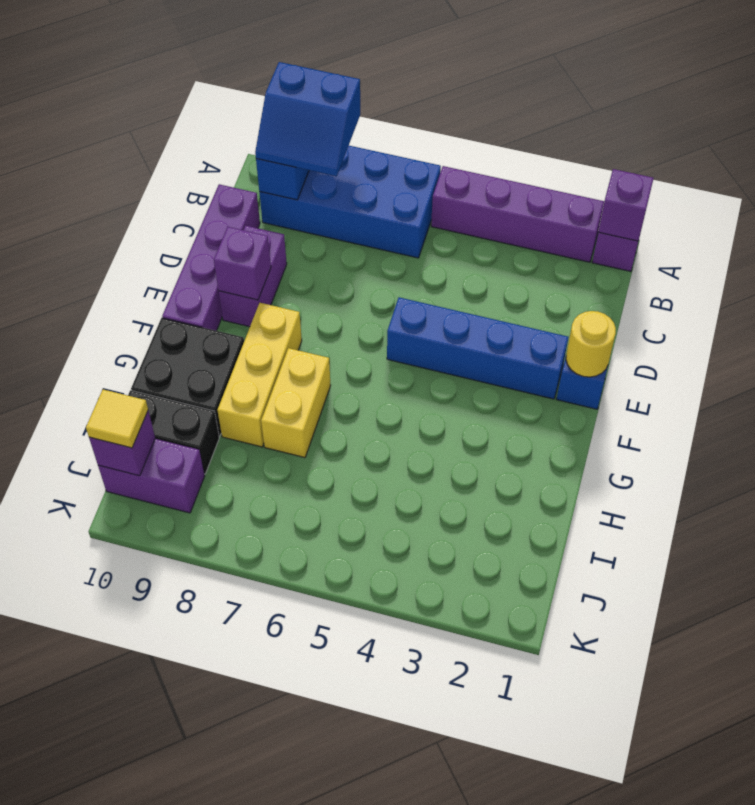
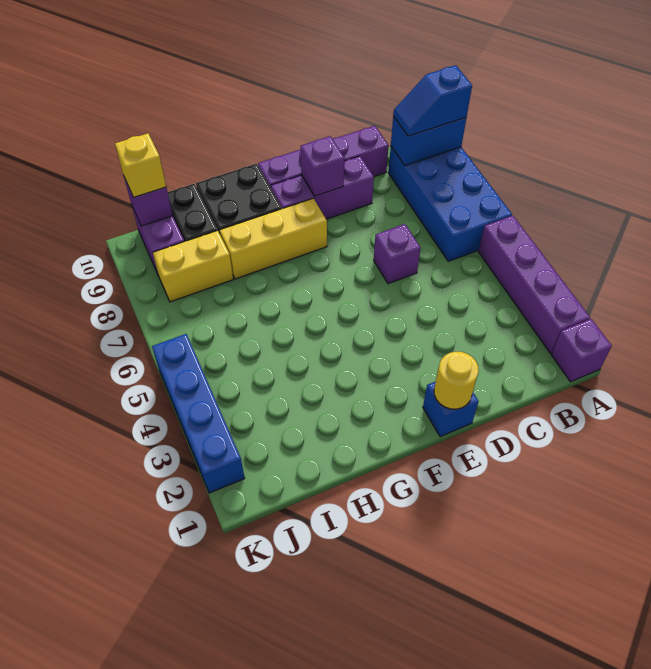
purple brick A1 level 2 -> purple brick D6 level 1
blue slope A8:B9 level 3 top A -> blue slope A9:B9 level 3 top A
purple brick D9:E9 level 1 -> purple brick D9:F9 level 1
blue brick E2:E5 level 1 -> blue brick K2:K5 level 1
yellow brick G7:H7 level 1 -> yellow brick I8:J8 level 1
yellow tile J10 level 3 -> yellow brick J10 level 3

